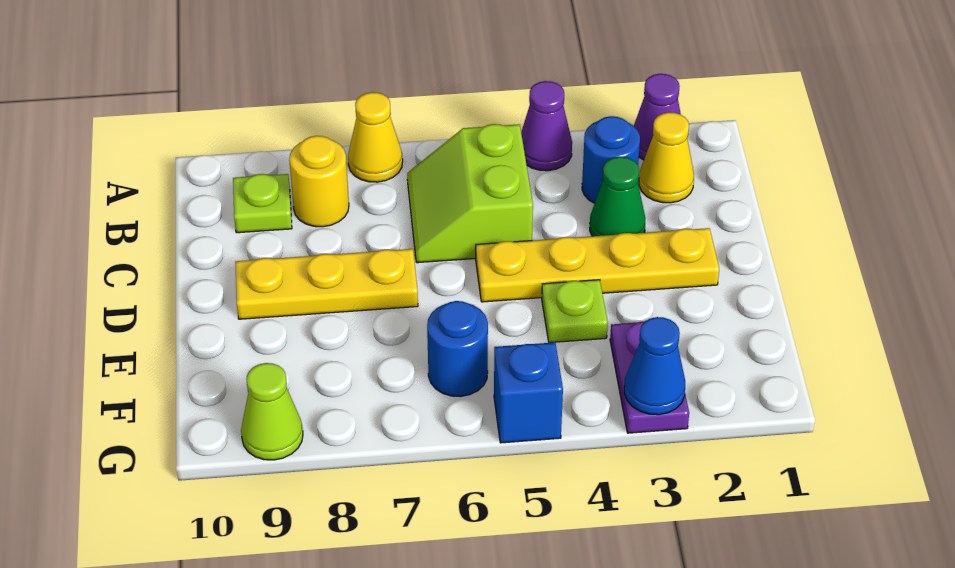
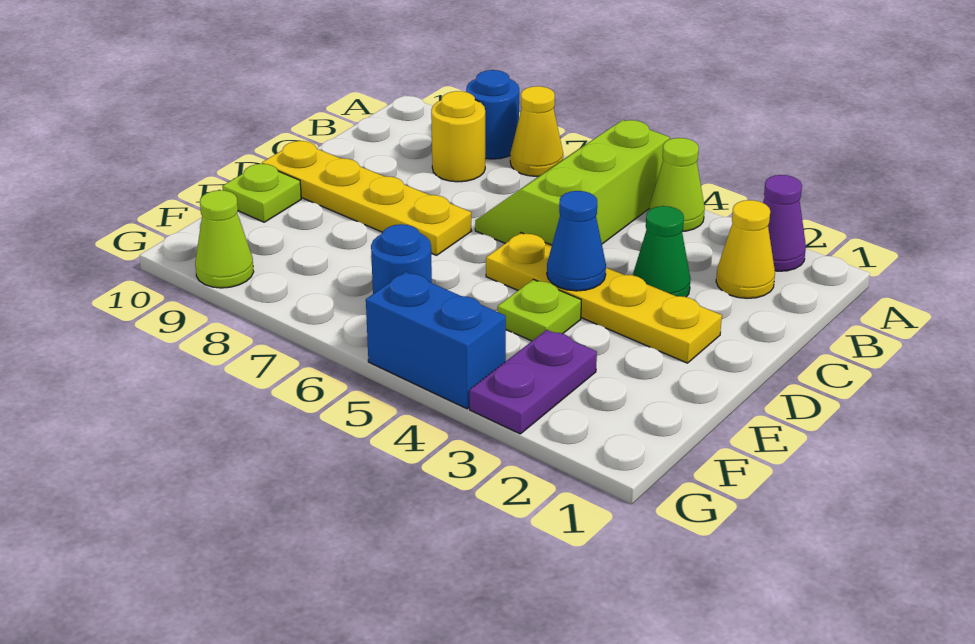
purple cone A4 level 1 -> lime cone A4 level 1
blue round brick B3 level 1 -> blue round brick A8 level 1
lime slope B5:C6 level 1 top 5 -> lime slope A5:C6 level 1 top 5
lime plate B9 level 1 -> lime plate E10 level 1
yellow plate D7:D9 level 1 -> yellow plate D7:D10 level 1
blue cone G3 level 2 -> blue cone D4 level 2
blue brick G5 level 1 -> blue brick G4:G5 level 1

